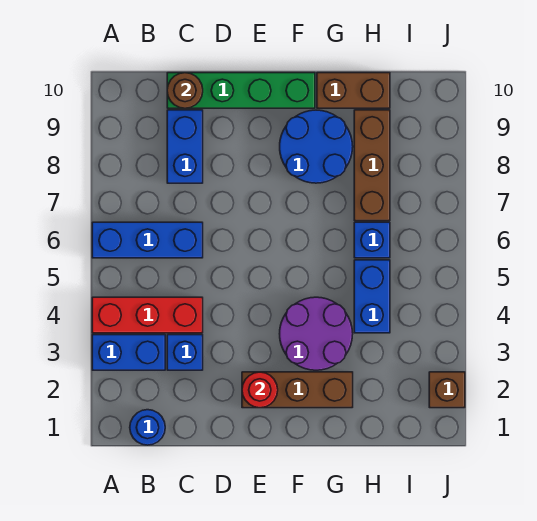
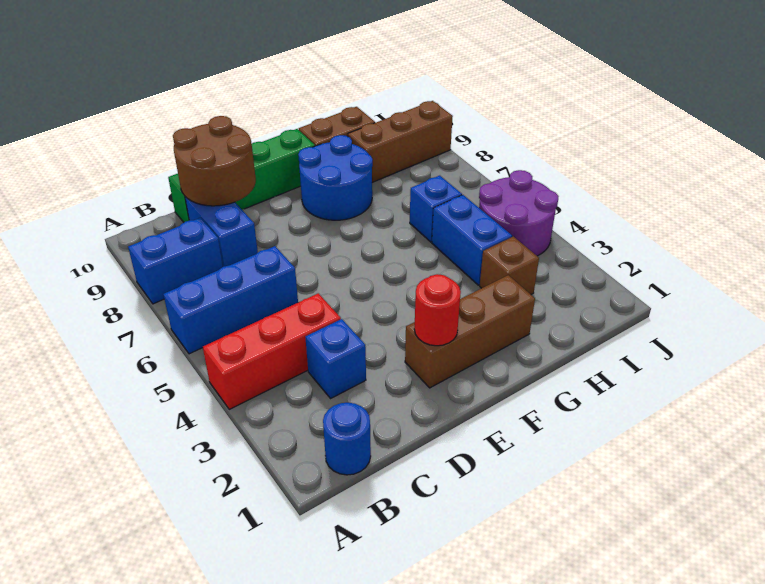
blue brick A3:B3 level 1 -> blue brick A8:B8 level 1
brown round brick C10 level 2 -> brown round brick C9:D10 level 2
purple round brick F3:G4 level 1 -> purple round brick I4:J5 level 1
brown brick H7:H9 level 1 -> brown brick H9:J9 level 1
brown brick J2 level 1 -> brown brick H3 level 1

